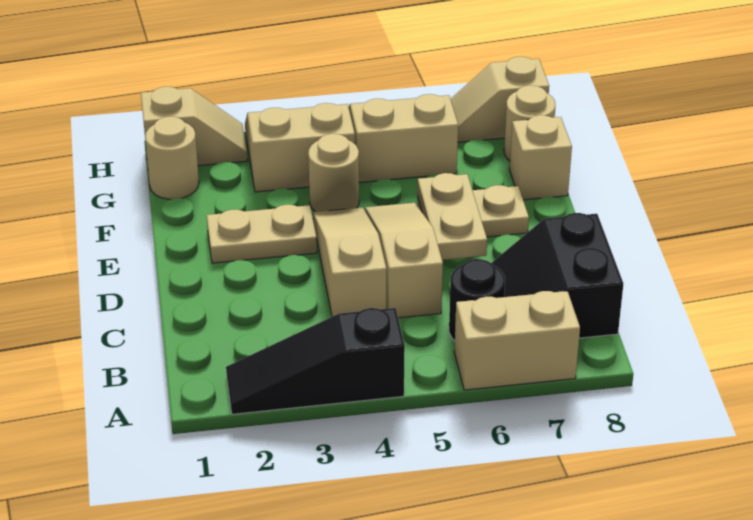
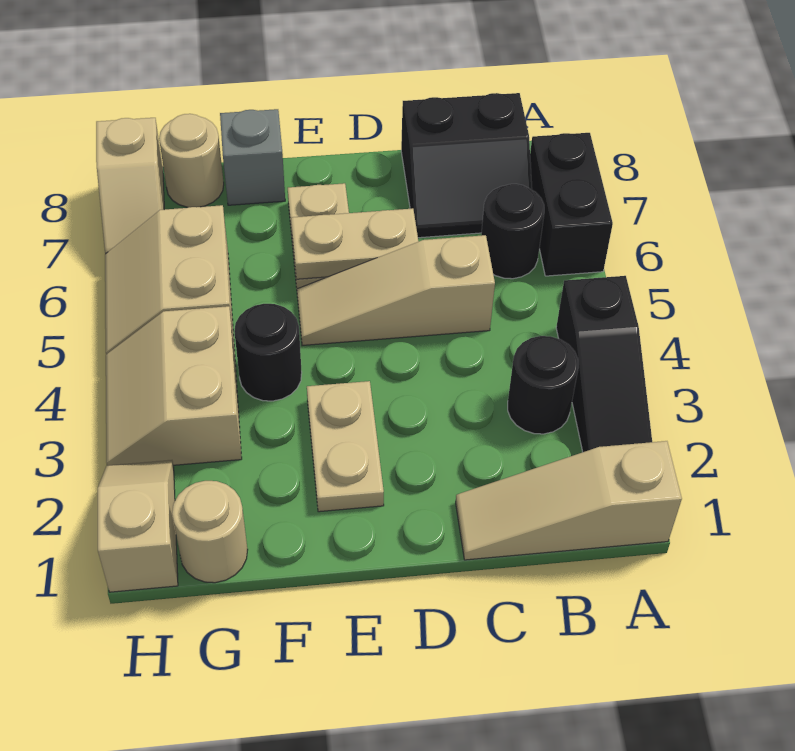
tan brick A6:A7 level 1 -> black brick A6:A7 level 1
none -> black round brick B3 level 1
tan slope C4:E4 level 1 top C -> tan slope A1:C1 level 1 top A
tan round brick F4 level 1 -> black round brick F4 level 1
tan brick F8 level 1 -> grey brick F8 level 1

